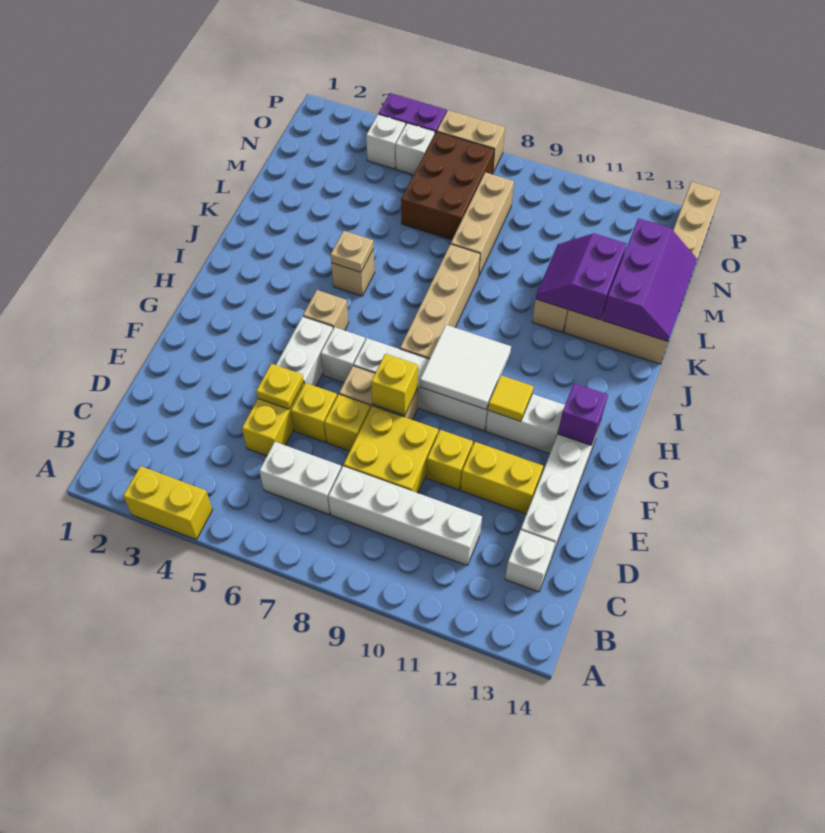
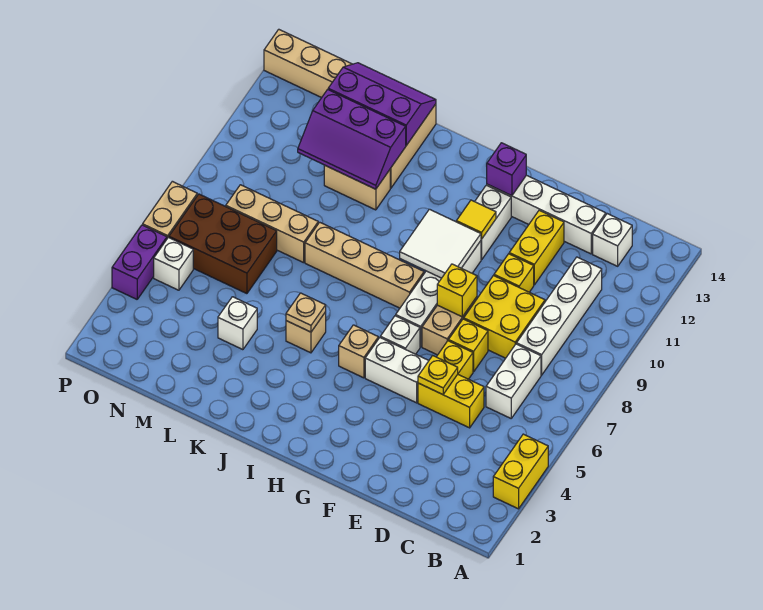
purple slope K11:L12 level 2 top 12 -> purple slope K11:M12 level 2 top 12
white brick O4 level 1 -> white brick L4 level 1

